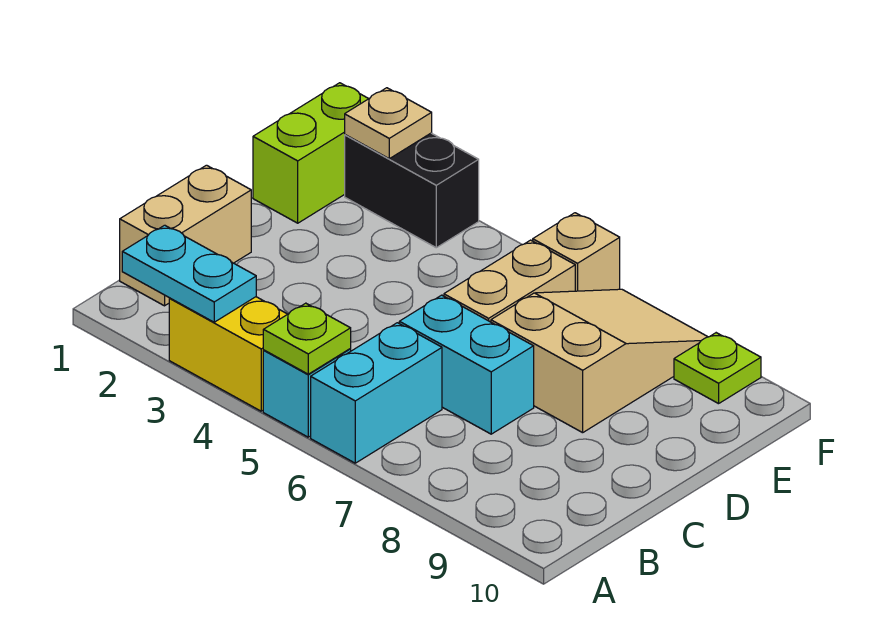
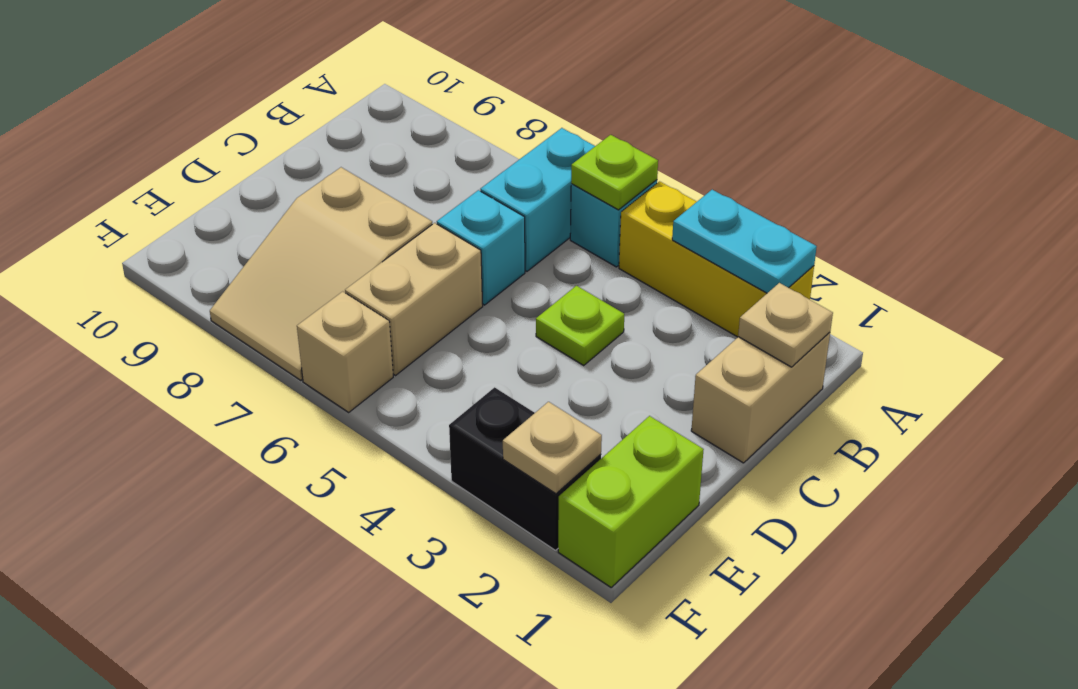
yellow brick A3:A4 level 1 -> yellow brick A2:A4 level 1
none -> tan plate B1 level 2
cyan brick C6:C7 level 1 -> cyan brick C6 level 1
lime plate F9 level 1 -> lime plate C4 level 1

